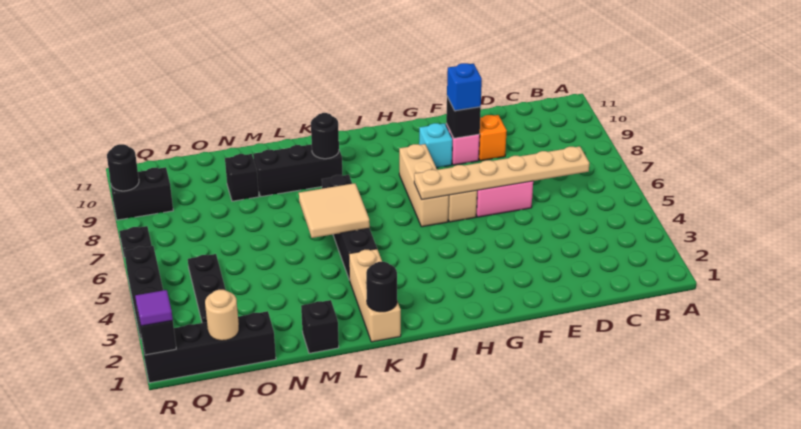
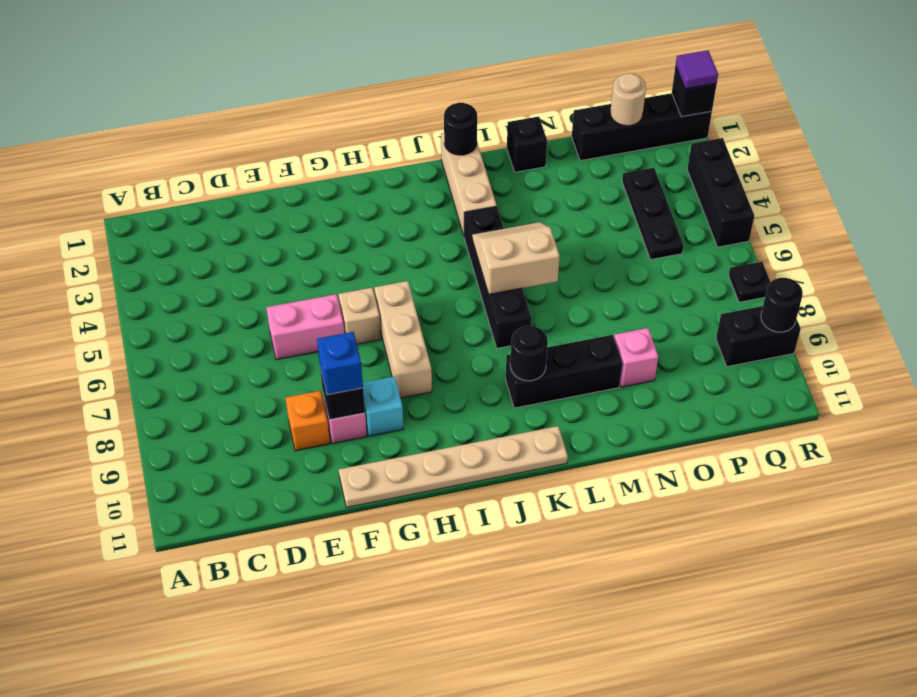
tan plate C6:H6 level 2 -> tan plate F11:K11 level 1
tan tile K5:L6 level 2 -> tan slope K5:L6 level 2 top 6
black brick N9 level 1 -> pink brick N9 level 1

